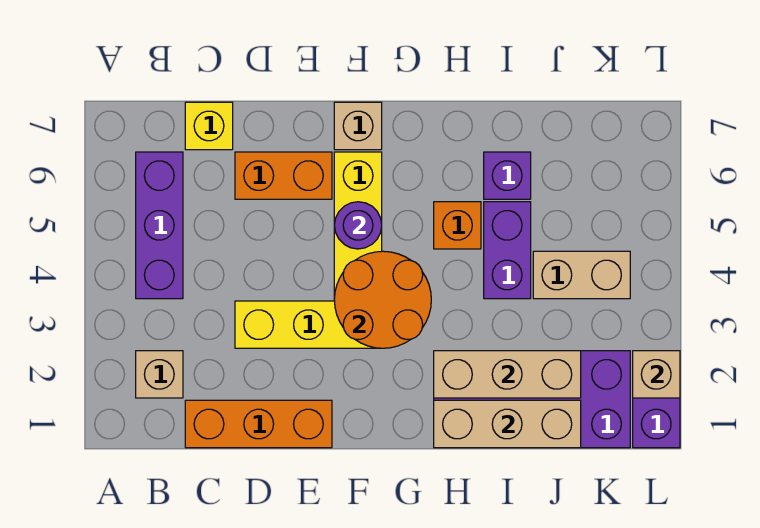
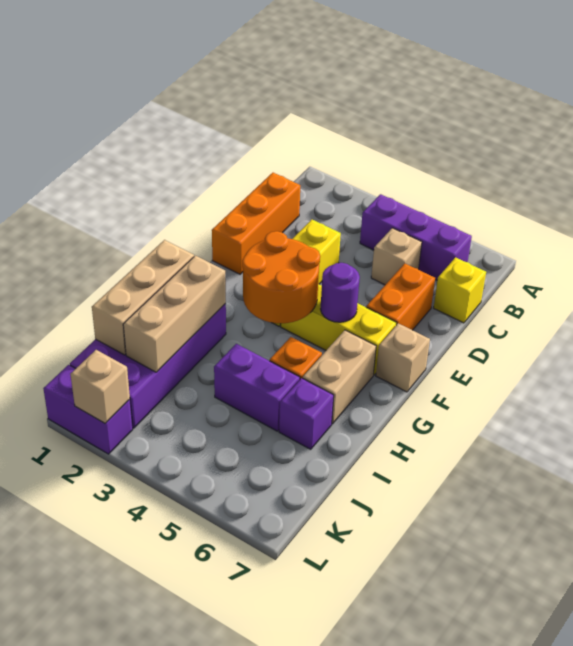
tan brick B2 level 1 -> tan brick C5 level 1
tan brick J4:K4 level 1 -> tan brick G6:H6 level 1

